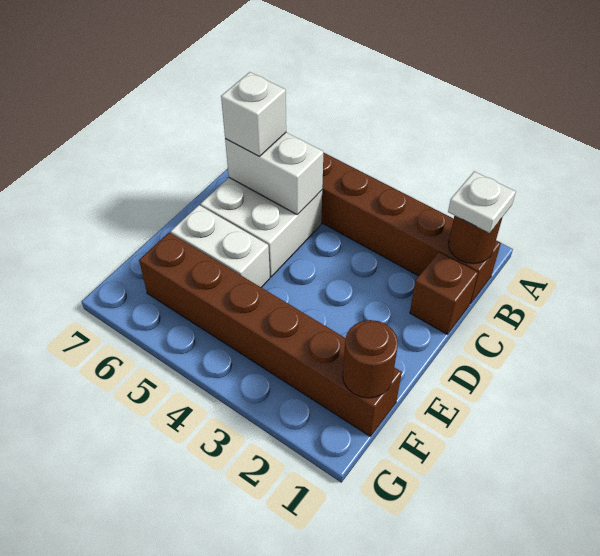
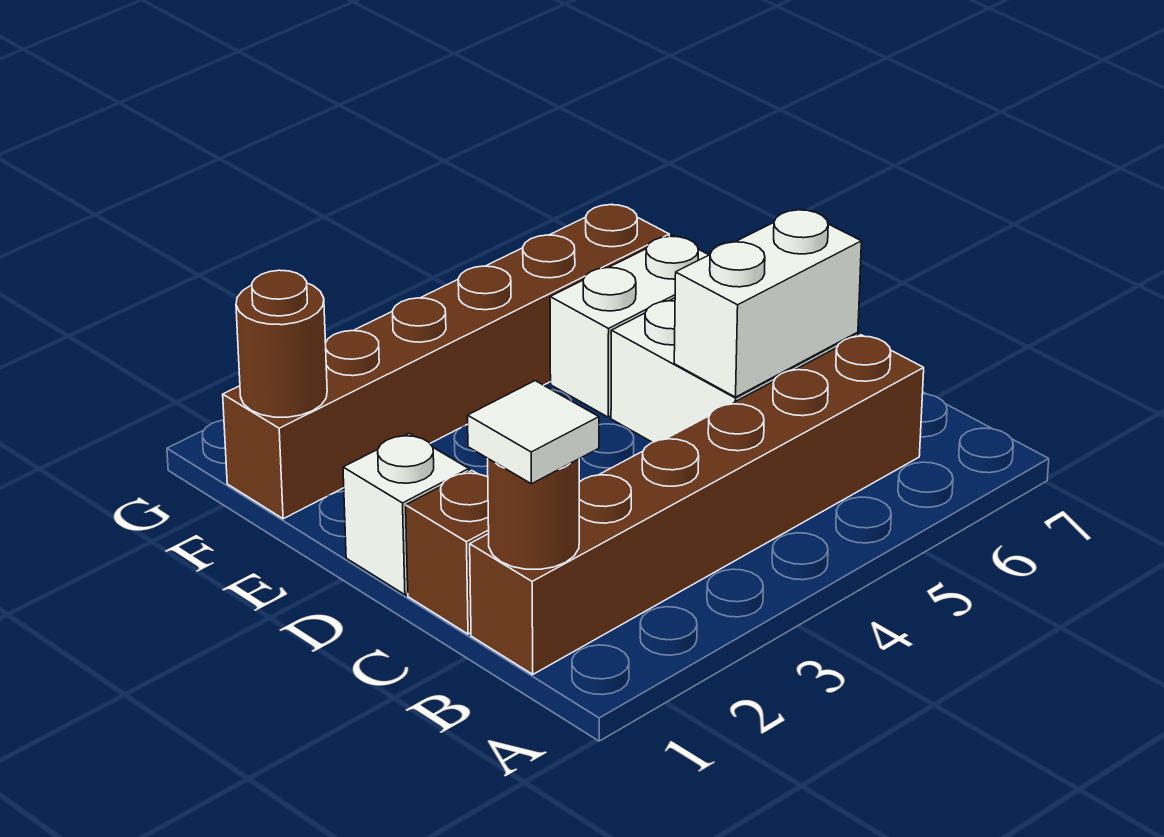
white plate B1 level 3 -> white tile B1 level 3
white brick C6 level 3 -> white brick D1 level 1

